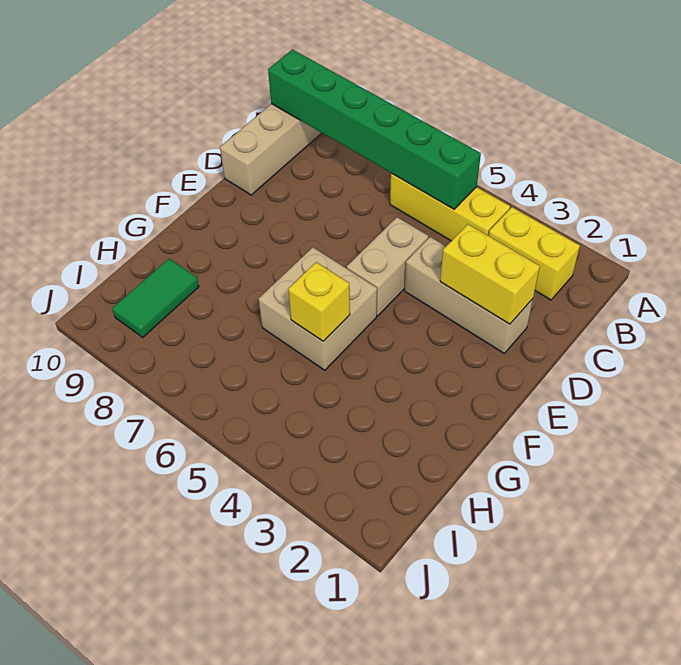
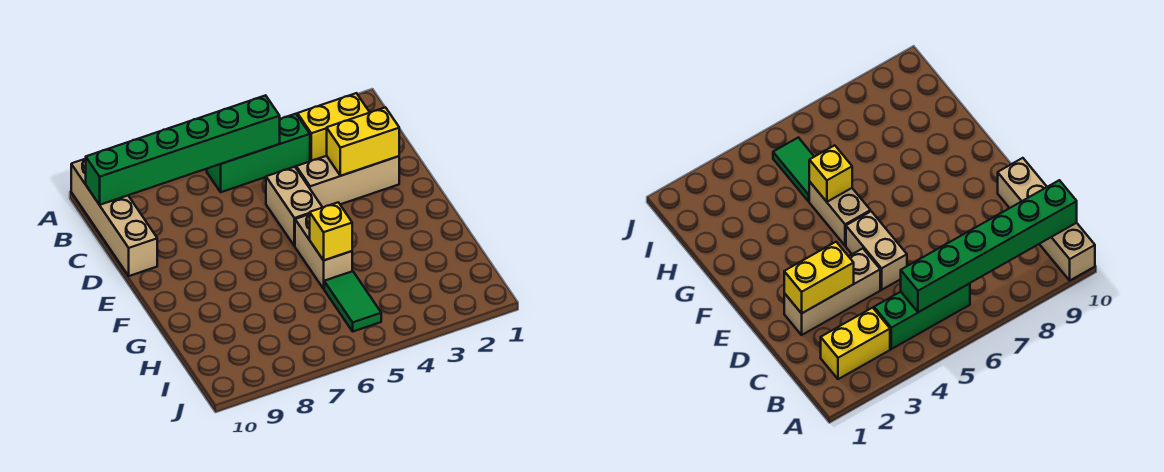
yellow brick B4:B6 level 1 -> green brick B4:B6 level 1
tan brick F5:G6 level 1 -> tan brick F5:G5 level 1
green tile H9:I9 level 1 -> green tile H5:I5 level 1

